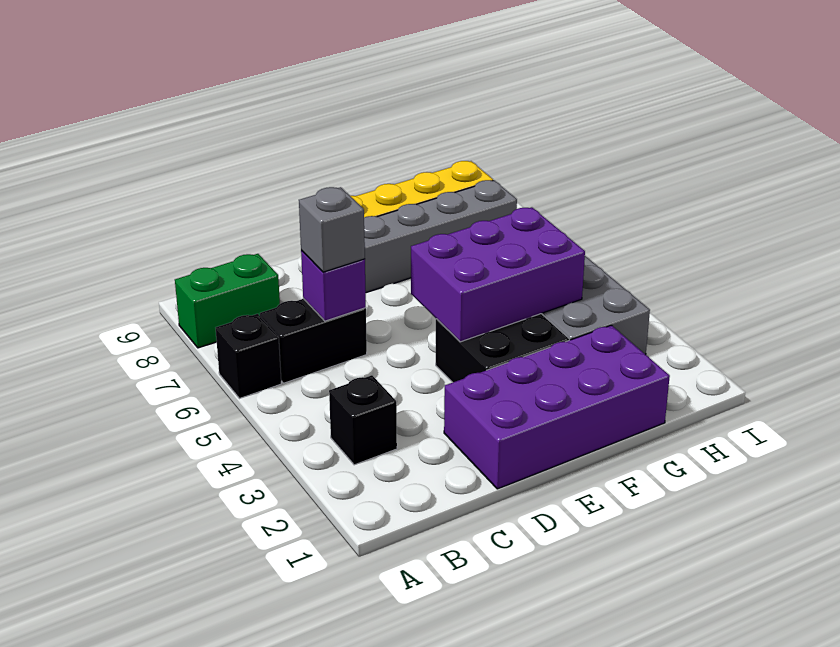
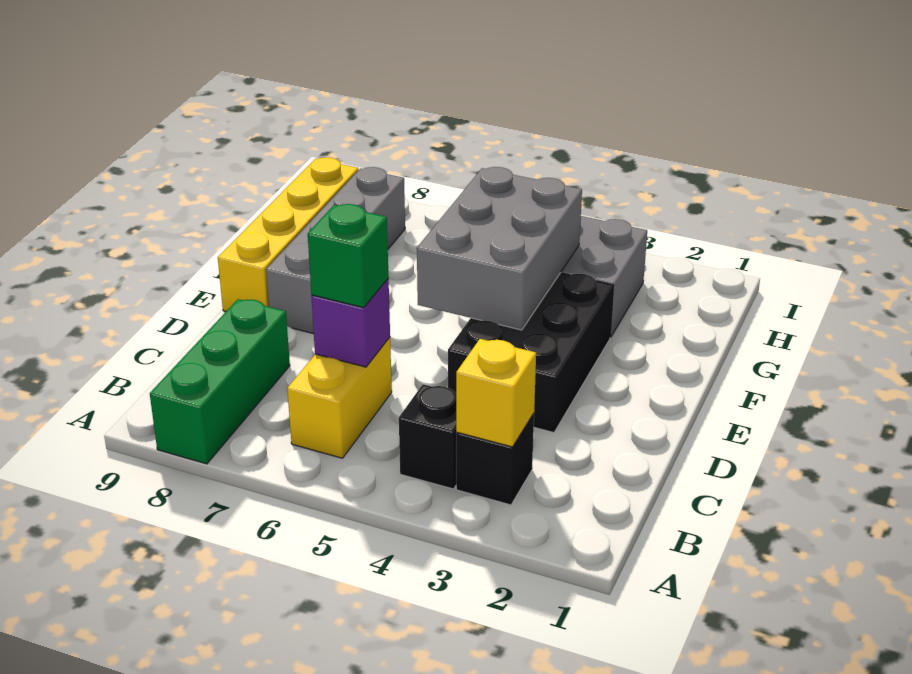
black brick A6 level 1 -> black brick B4 level 1
green brick A8:B8 level 1 -> green brick A8:C8 level 1
none -> yellow brick B3 level 2
black brick B6:C6 level 1 -> yellow brick B6:C6 level 1
grey brick C6 level 3 -> green brick C6 level 3
purple brick D1:G2 level 1 -> none
black brick E3:F4 level 1 -> black brick D3:F4 level 1
purple brick E4:G5 level 2 -> grey brick E4:G5 level 2

